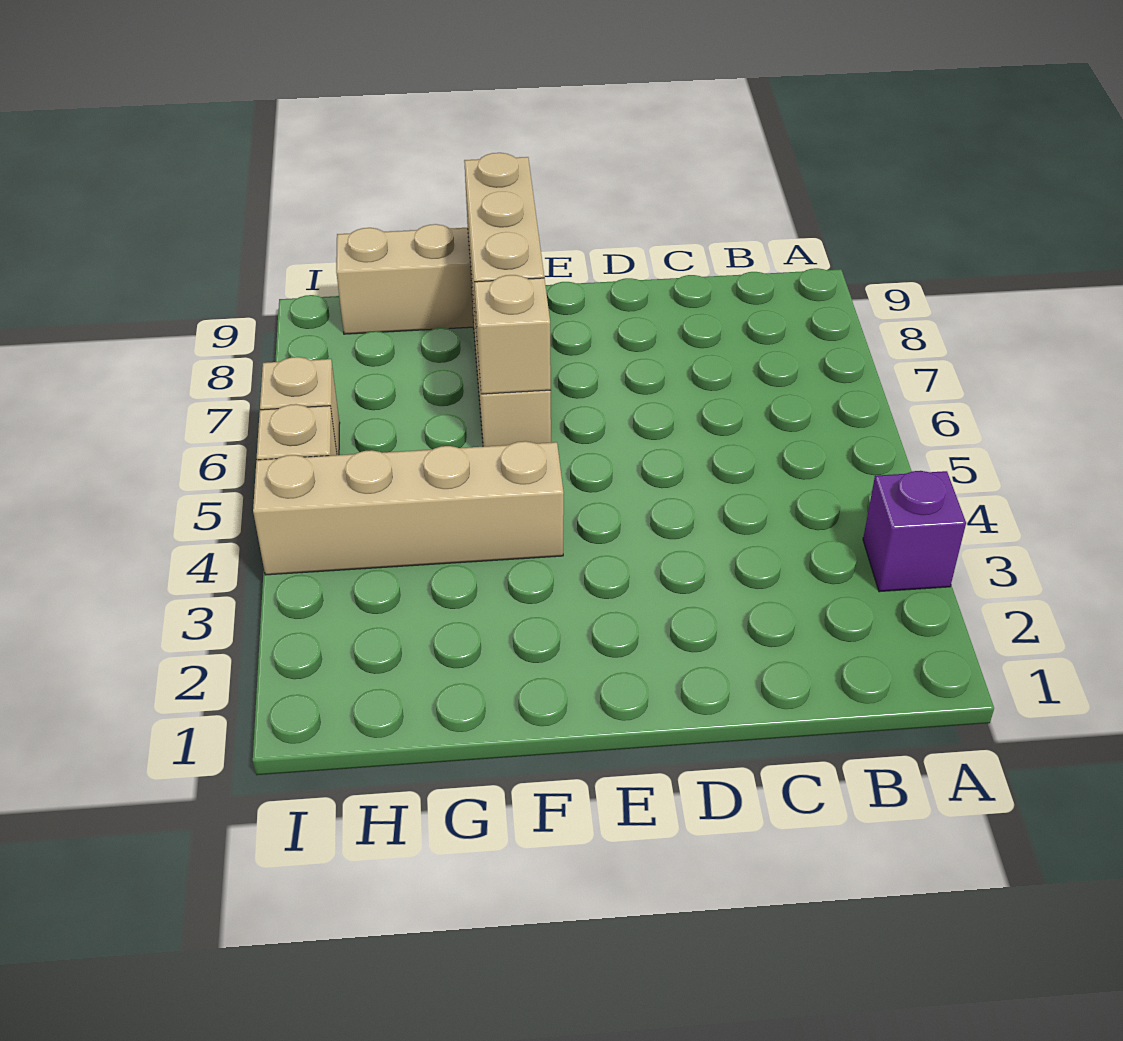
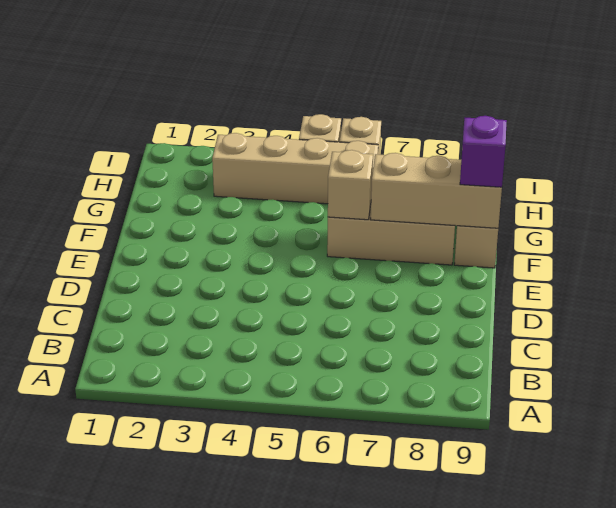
purple brick A3 level 1 -> purple brick F9 level 3
tan brick F4:I4 level 1 -> tan brick H3:H6 level 1

